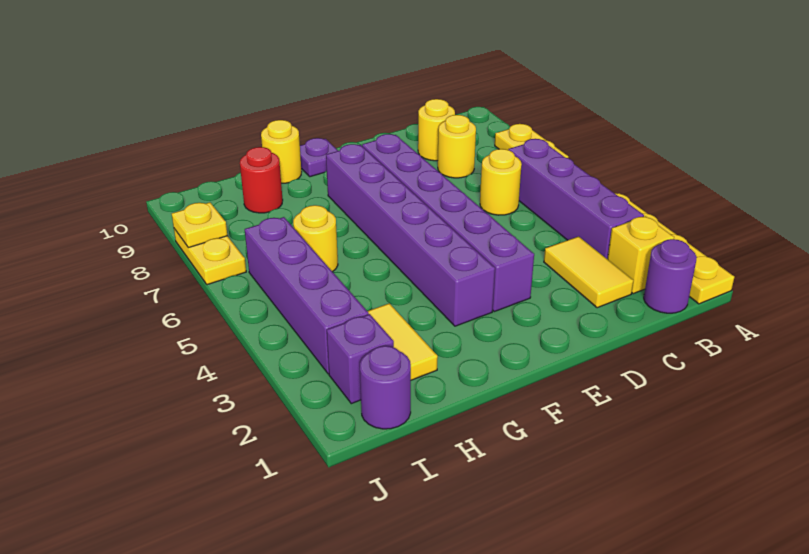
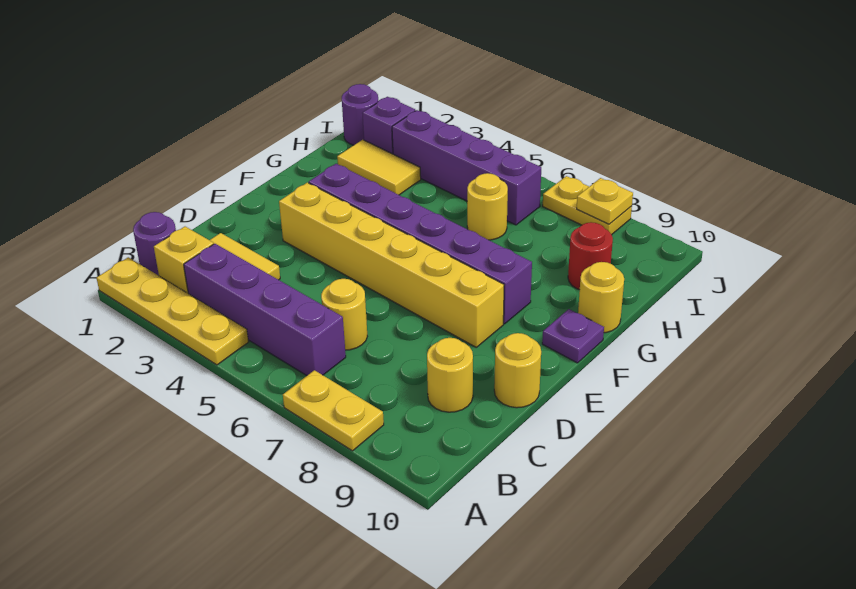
yellow round brick C8 level 1 -> yellow round brick D10 level 1
purple brick E3:E8 level 1 -> yellow brick E3:E8 level 1

